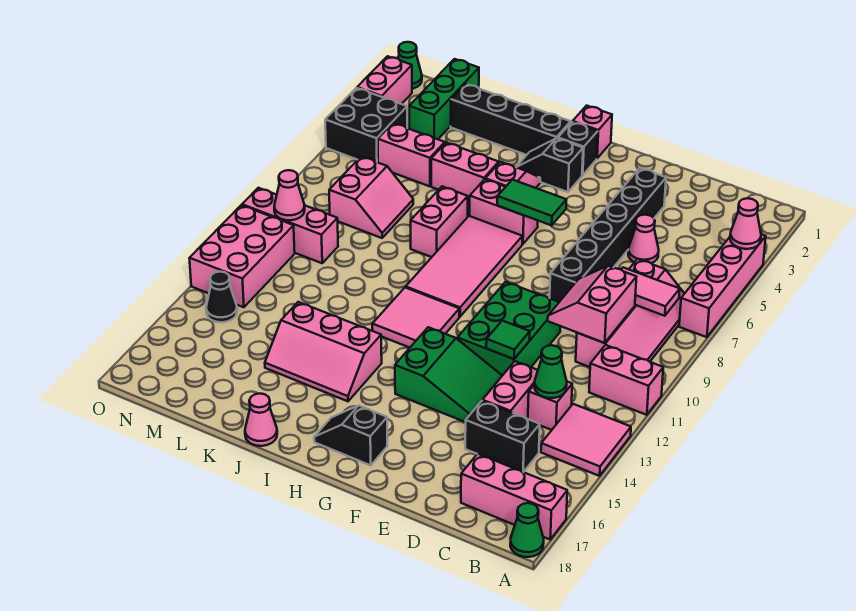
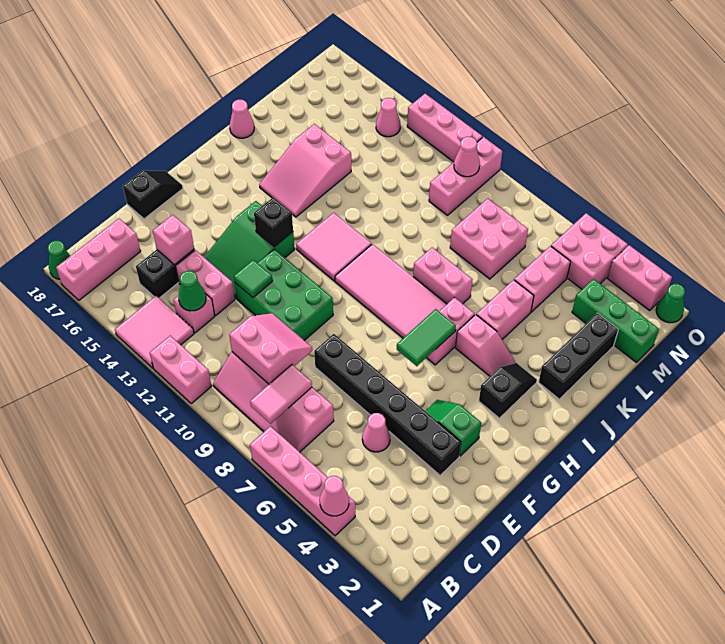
pink brick A11:B11 level 1 -> pink brick A11:A12 level 1
none -> green slope F3:F4 level 1 top 3
black slope G17:H17 level 1 top G -> black slope E18:F18 level 1 top E
pink brick H1 level 1 -> pink brick D15 level 2
black brick H2 level 1 -> black brick G13 level 2
black brick I2:L2 level 1 -> black brick J2:L2 level 1
pink slope I14:K15 level 1 top 14 -> pink slope I14:K15 level 1 top K
pink slope L7:M8 level 1 top M -> pink brick L7:M8 level 1
black brick N4:O5 level 1 -> pink brick N4:O5 level 1
pink brick N11:O13 level 1 -> pink brick O11:O13 level 1
black cone N14 level 1 -> pink cone N14 level 1

